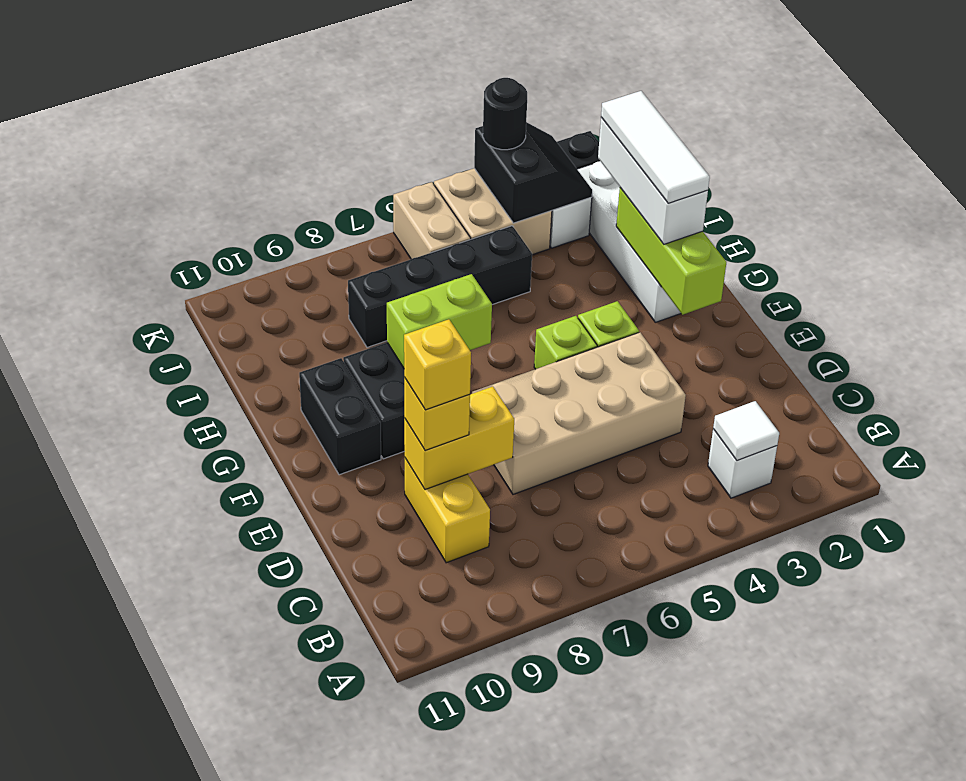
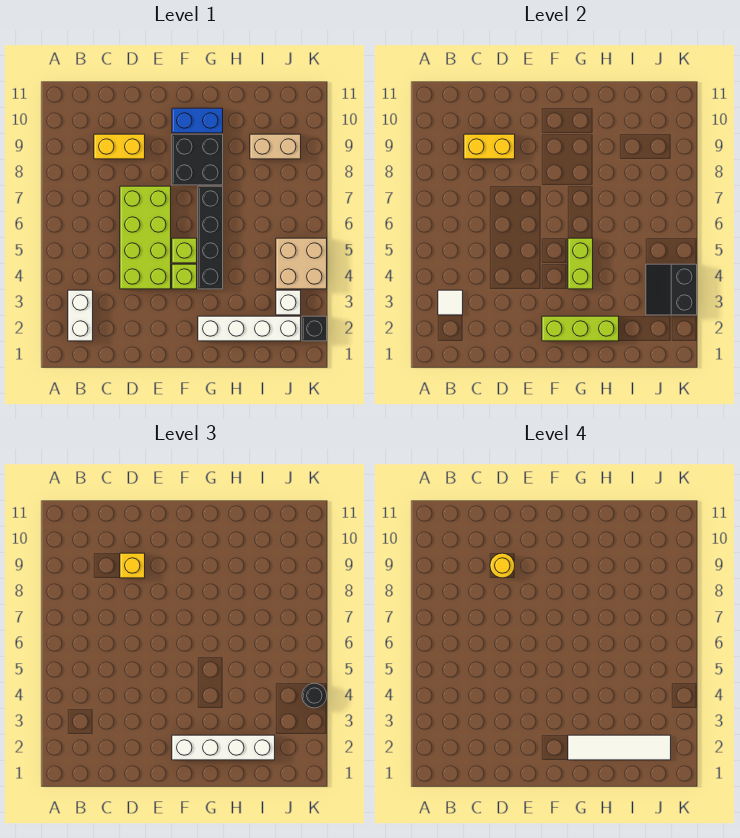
white brick B3 level 1 -> white brick B2:B3 level 1
tan brick D4:E7 level 1 -> lime brick D4:E7 level 1
yellow brick D8:D9 level 2 -> yellow brick C9:D9 level 2
yellow brick D9 level 4 -> yellow round brick D9 level 4
black brick F10:G10 level 1 -> blue brick F10:G10 level 1
white brick G2:I2 level 3 -> white brick F2:I2 level 3
white tile G2:I2 level 4 -> white tile G2:J2 level 4
lime brick G7:G8 level 2 -> lime brick G4:G5 level 2
black brick I5:I8 level 1 -> black brick G4:G7 level 1
black slope J3:K4 level 2 top 4 -> black slope J3:K4 level 2 top K
tan brick J6:K6 level 1 -> tan brick I9:J9 level 1

